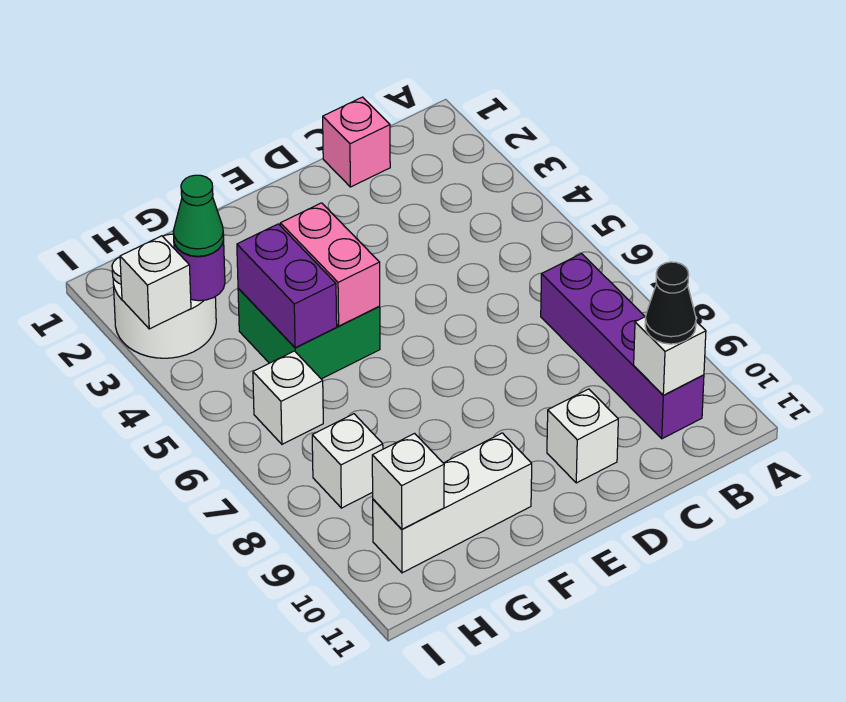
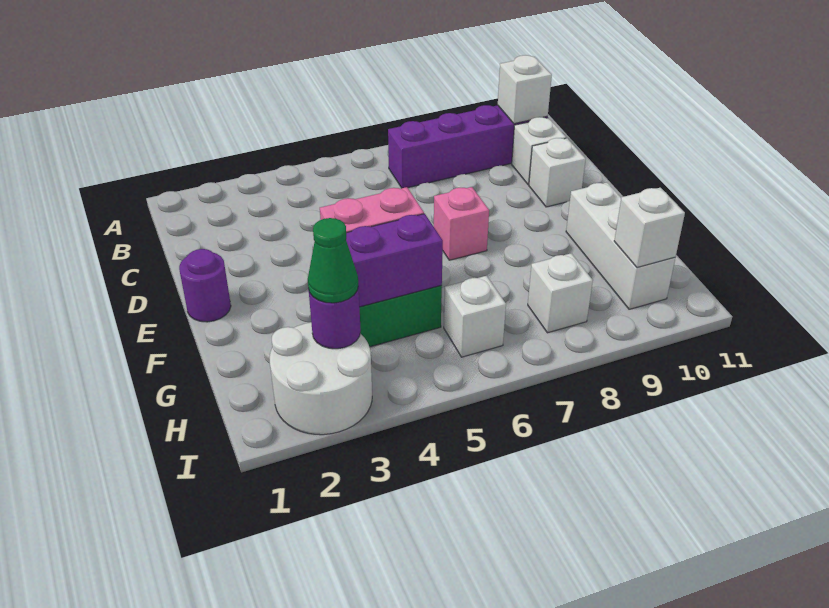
black cone B10 level 3 -> none
pink brick C1 level 1 -> pink brick E7 level 1
none -> purple round brick E1 level 1
white brick I3 level 2 -> white brick C10 level 1

